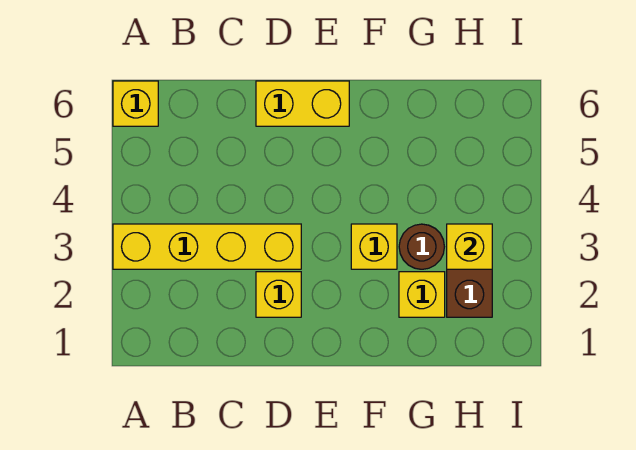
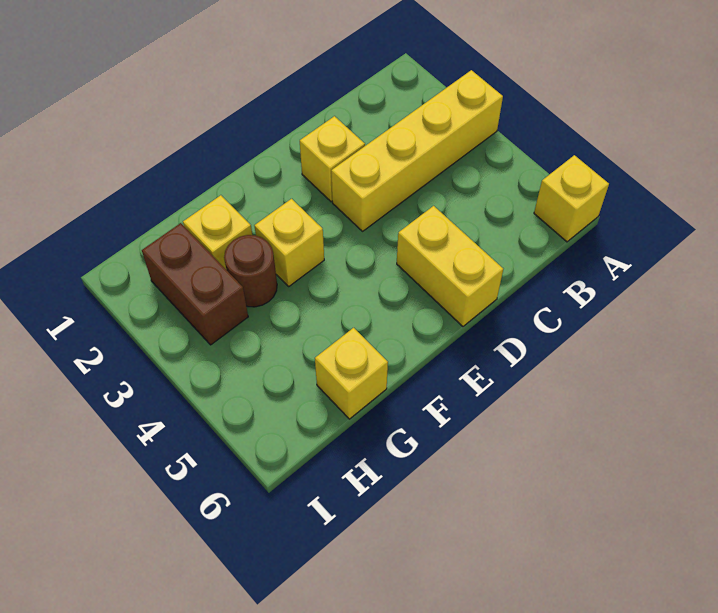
yellow brick D6:E6 level 1 -> yellow brick D5:D6 level 1
yellow brick H3 level 2 -> yellow brick G6 level 1

